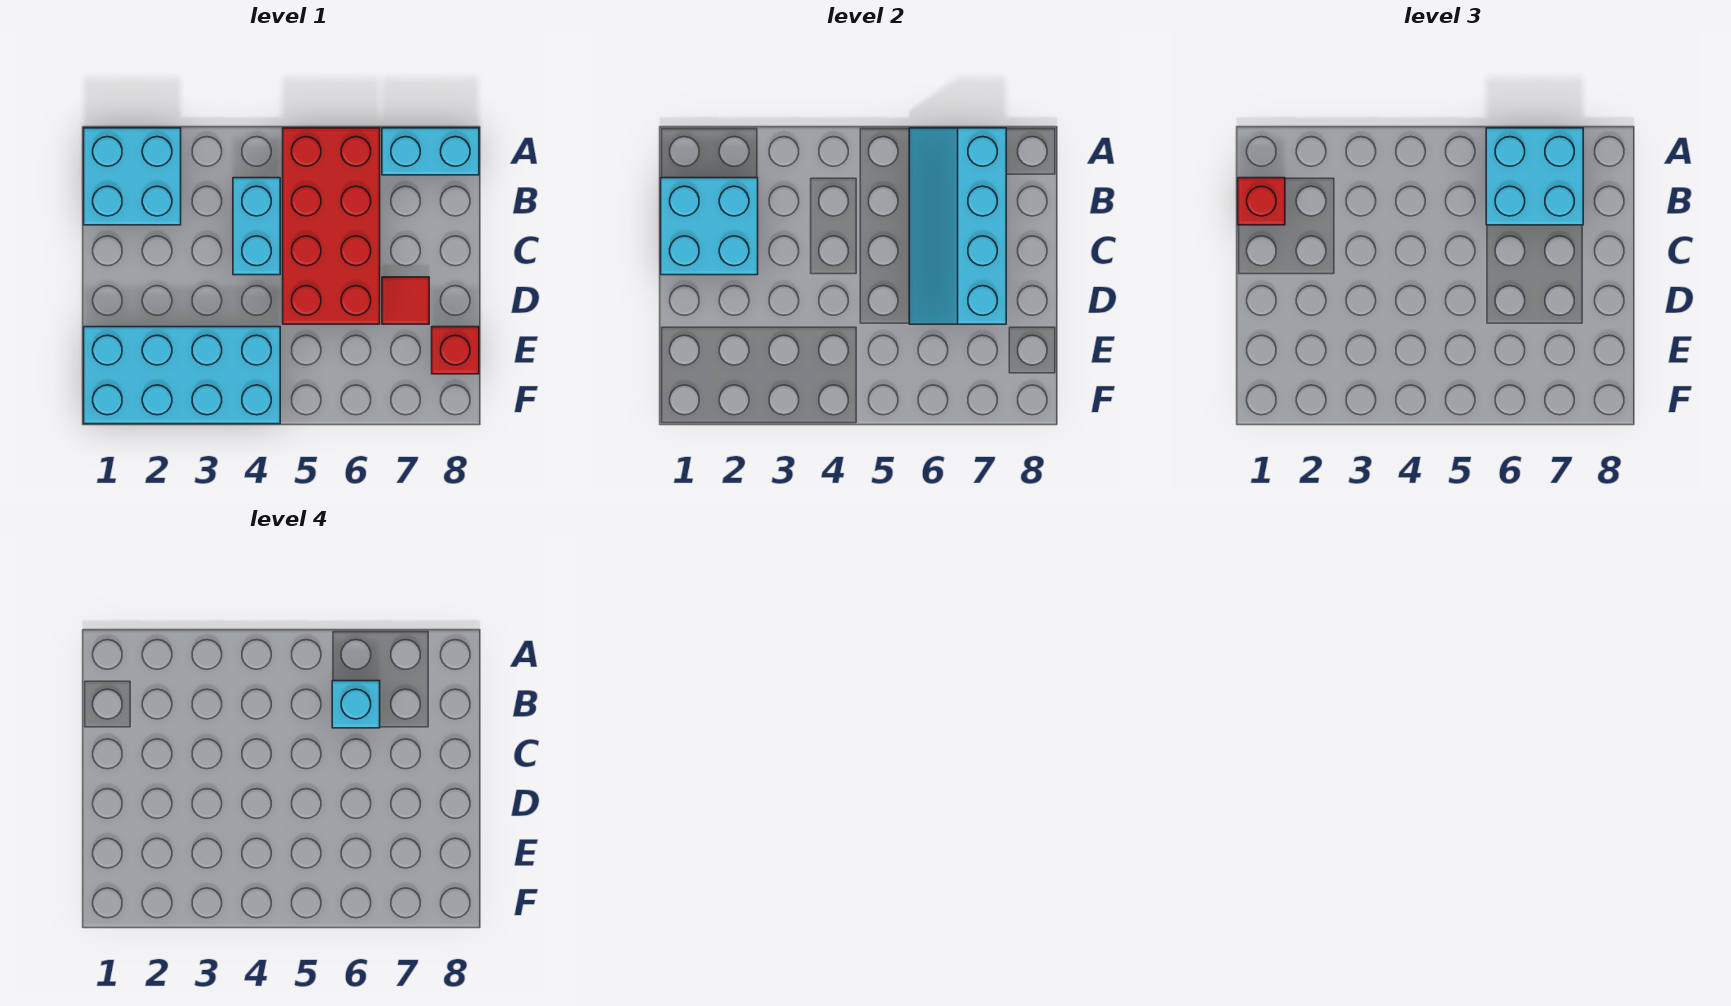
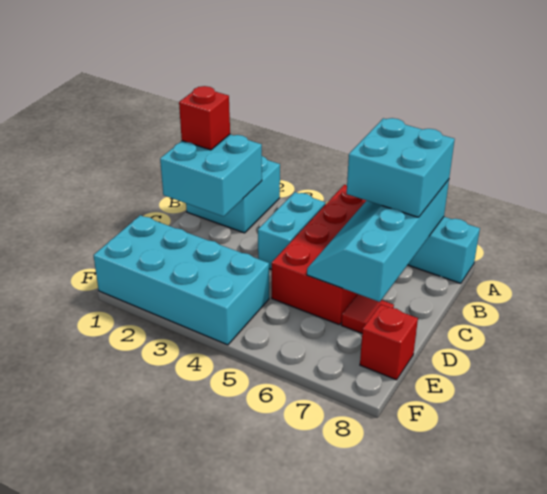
cyan brick B6 level 4 -> none

